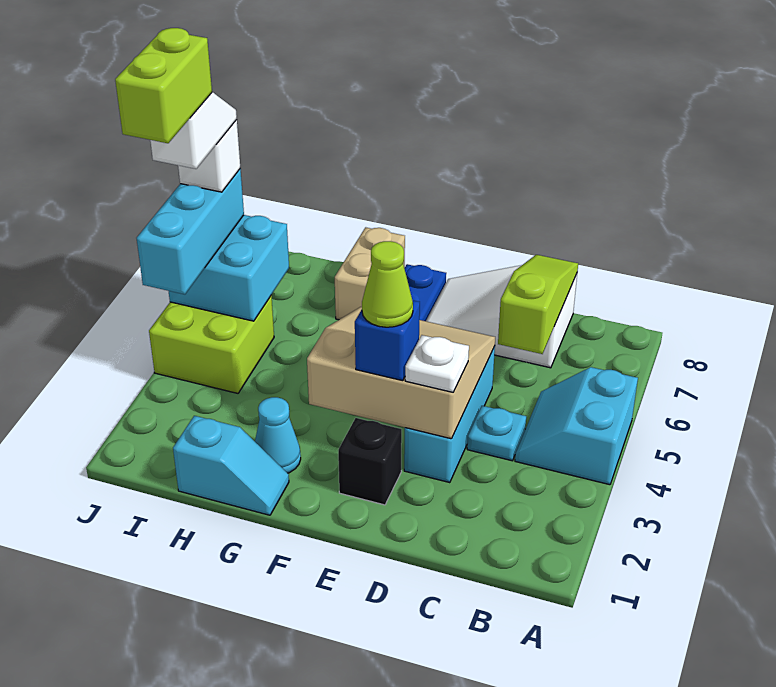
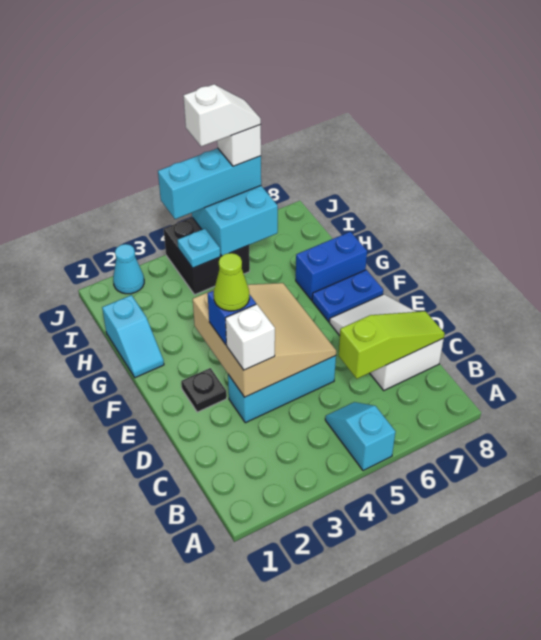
cyan slope A4:B5 level 1 top A -> cyan slope A5:B5 level 1 top A
cyan plate C4 level 1 -> cyan plate I4 level 2
white plate D3 level 3 -> white brick D3 level 3
black brick E2 level 1 -> black plate E2 level 1
cyan cone G2 level 1 -> cyan cone J2 level 1
tan brick G7:G8 level 1 -> blue brick G7:G8 level 1
lime brick I4:J5 level 1 -> black brick I4:J5 level 1
lime brick J4:J5 level 6 -> none

